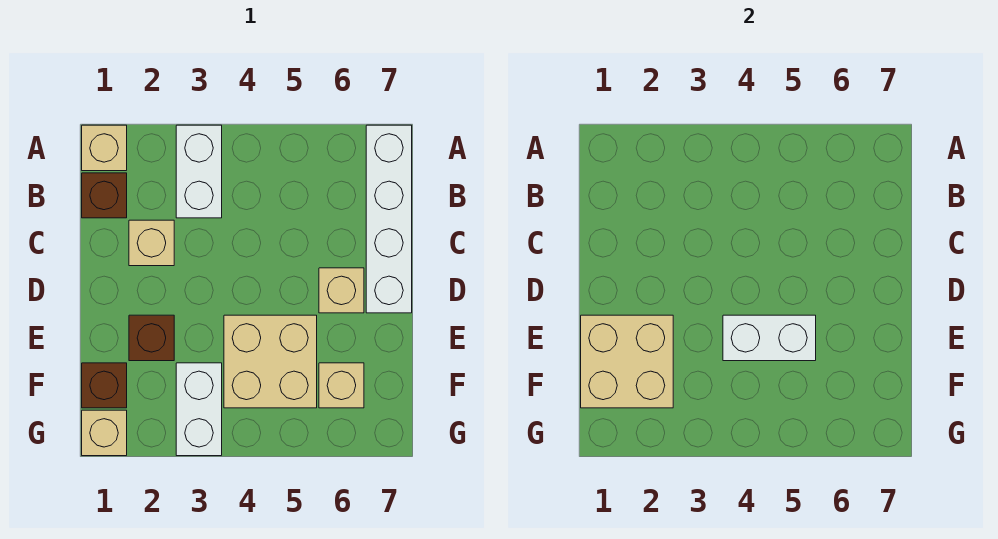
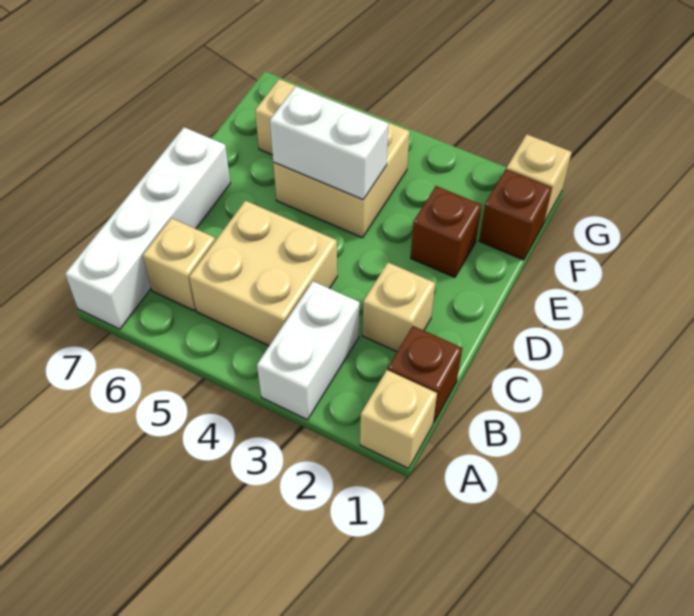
tan brick D6 level 1 -> tan brick B6 level 1
tan brick E1:F2 level 2 -> tan brick B4:C5 level 1
white brick F3:G3 level 1 -> none

